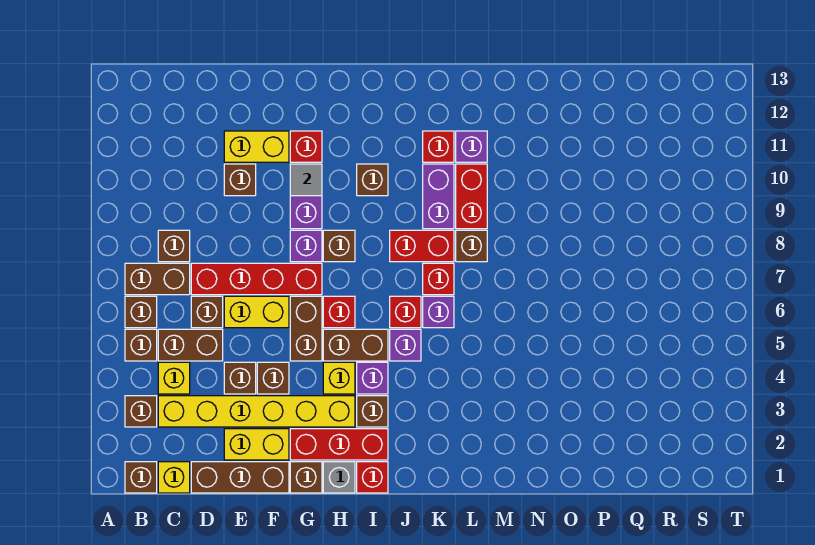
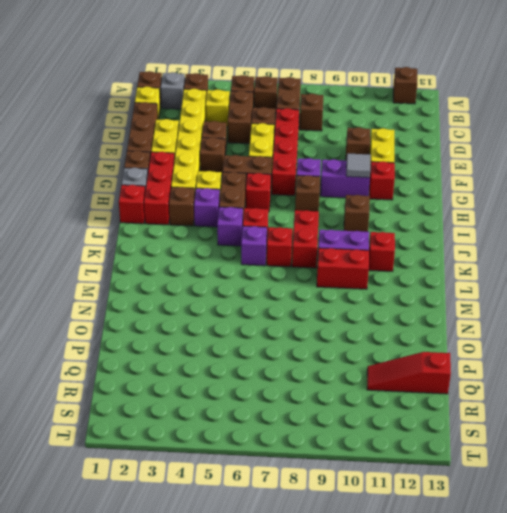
none -> grey brick B2 level 1
brown brick L8 level 1 -> brown brick A12 level 1
purple brick L11 level 1 -> none
none -> red slope Q11:Q13 level 1 top 13

